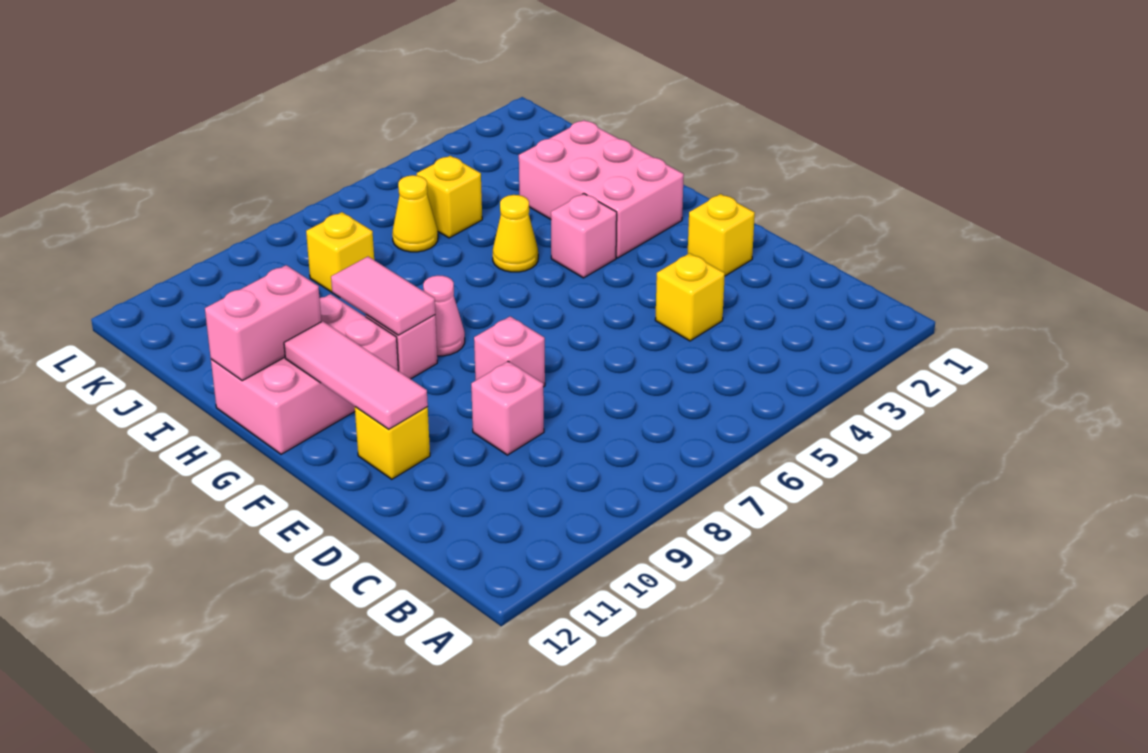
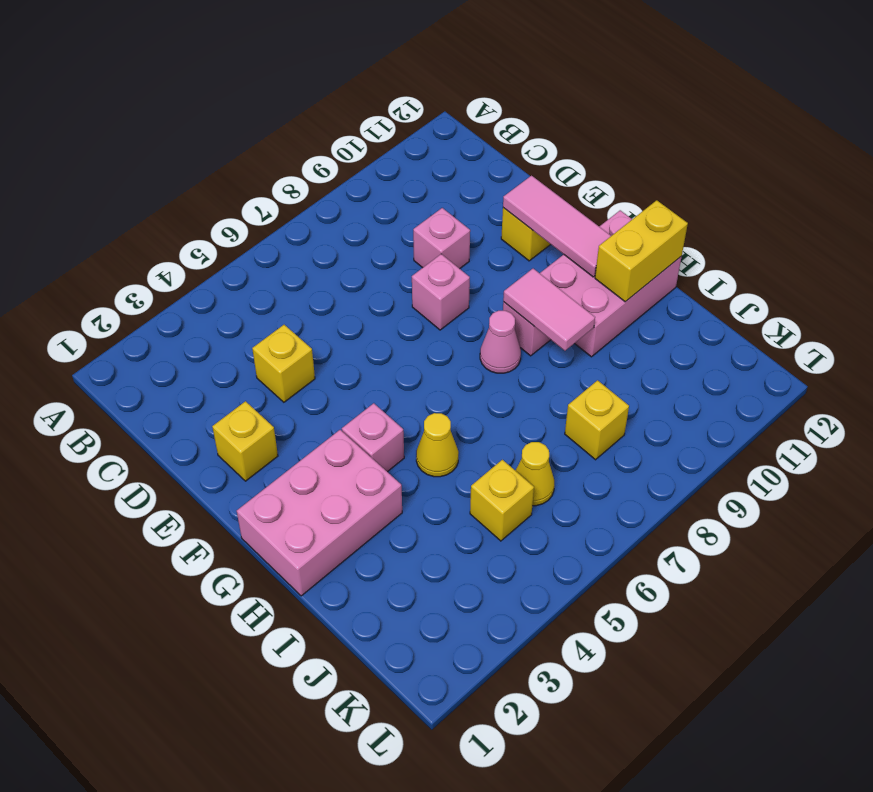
pink brick G2:I3 level 1 -> pink brick G1:H3 level 1
pink brick H11:H12 level 2 -> yellow brick H11:H12 level 2

